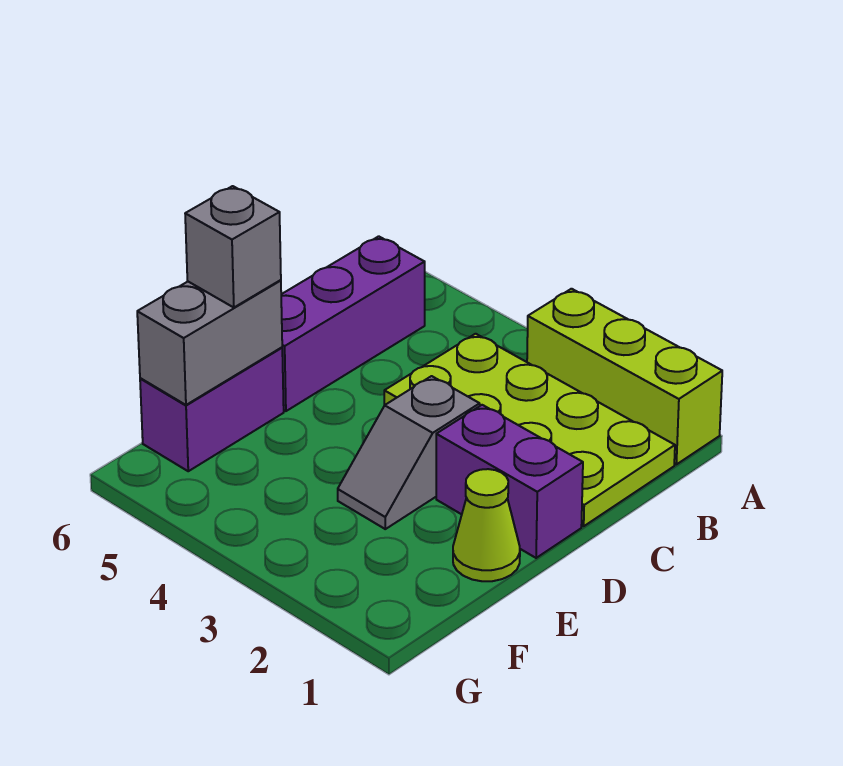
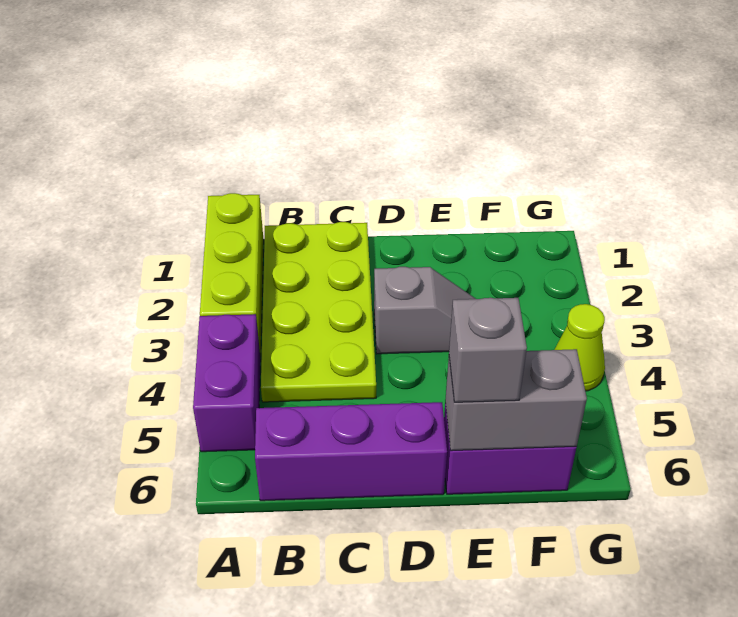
purple brick D1:D2 level 1 -> purple brick A4:A5 level 1
lime cone E1 level 1 -> lime cone G4 level 1

